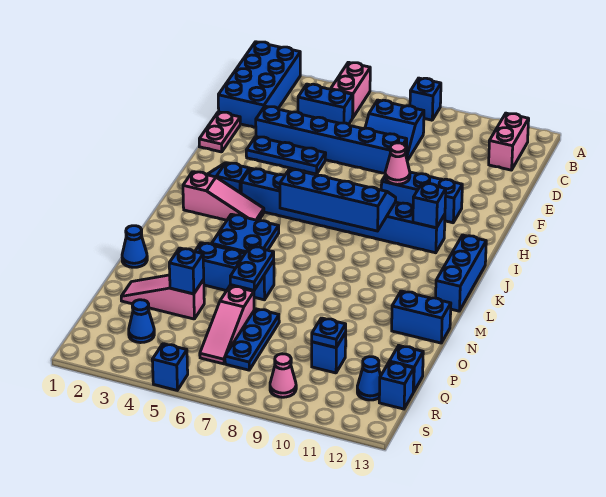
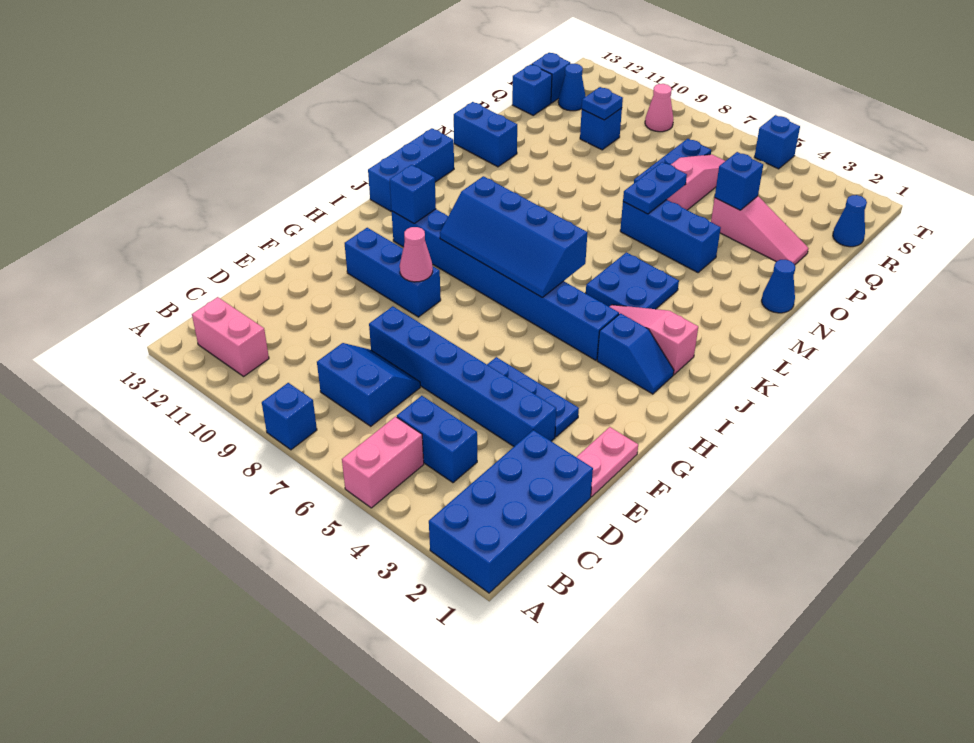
pink brick B12:C12 level 1 -> pink brick B11:B12 level 1
blue cone R3 level 1 -> blue cone R1 level 1

